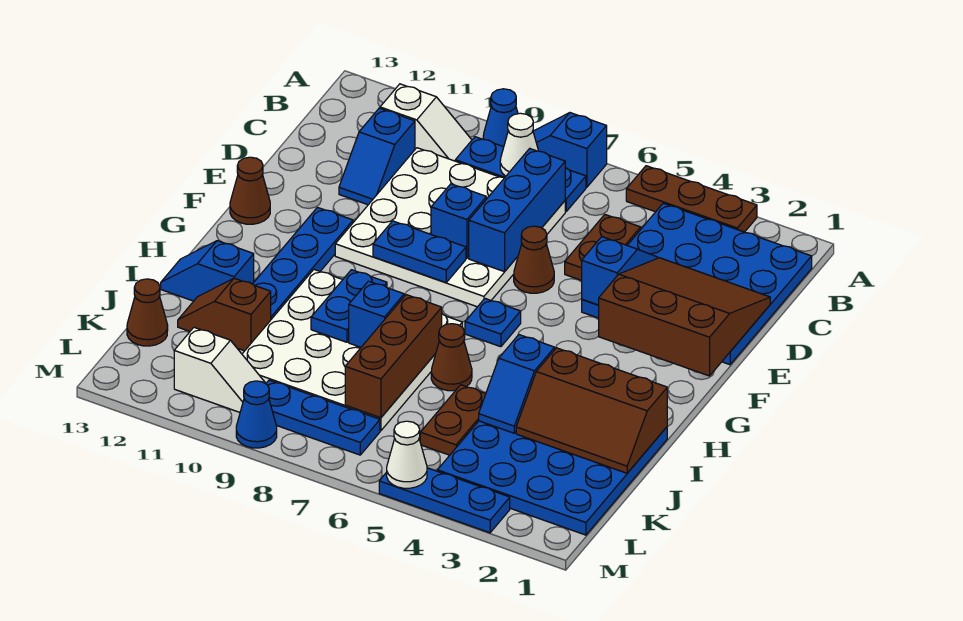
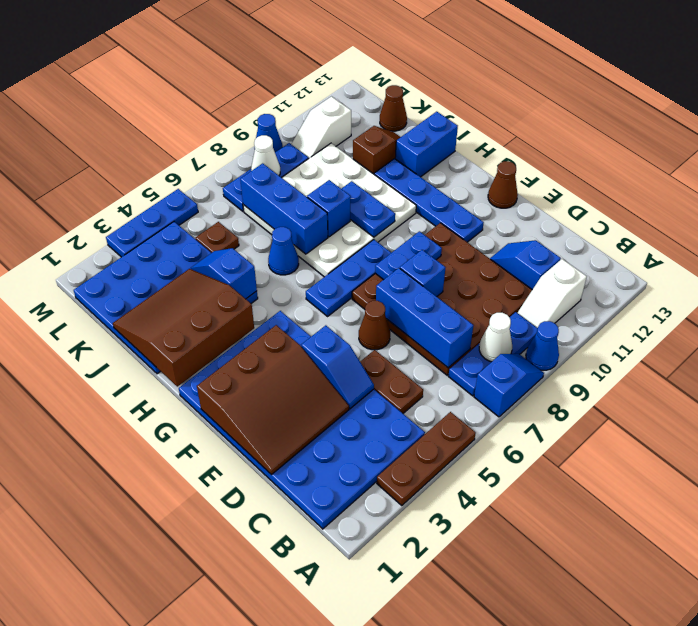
blue plate B1:E4 level 1 -> blue plate B1:G4 level 1
white plate C7:F10 level 1 -> brown plate C7:F10 level 1
blue plate G6 level 1 -> blue plate G6:G8 level 1
brown slope I1:J3 level 2 top I -> brown slope H1:J3 level 2 top H
brown cone I6 level 1 -> blue cone I6 level 1
brown brick I7:K7 level 2 -> blue brick I7:K7 level 2
blue slope I12:I13 level 1 top 12 -> blue brick I12:I13 level 1
brown plate J5:K5 level 1 -> brown plate K5 level 1
white cone M5 level 2 -> white cone L8 level 2

